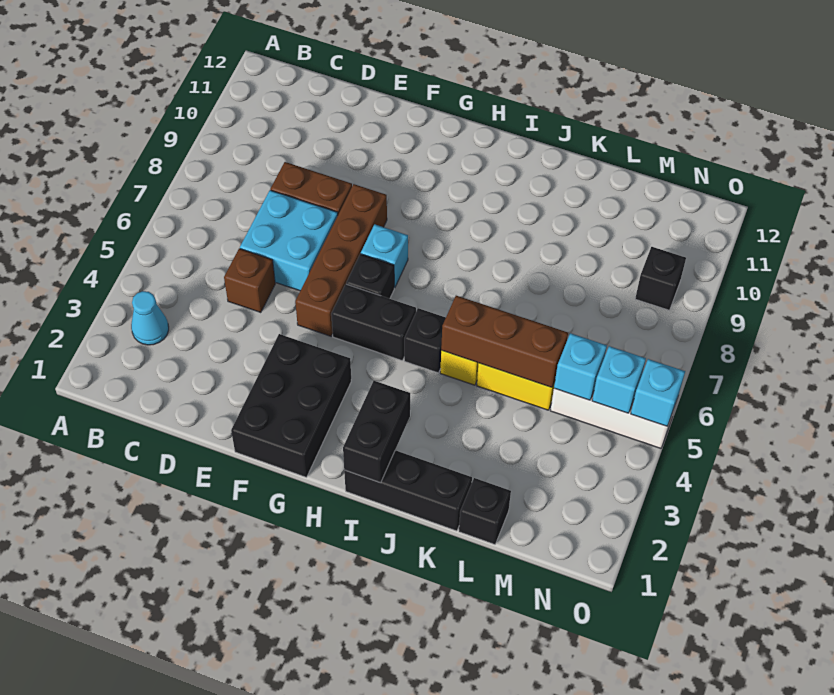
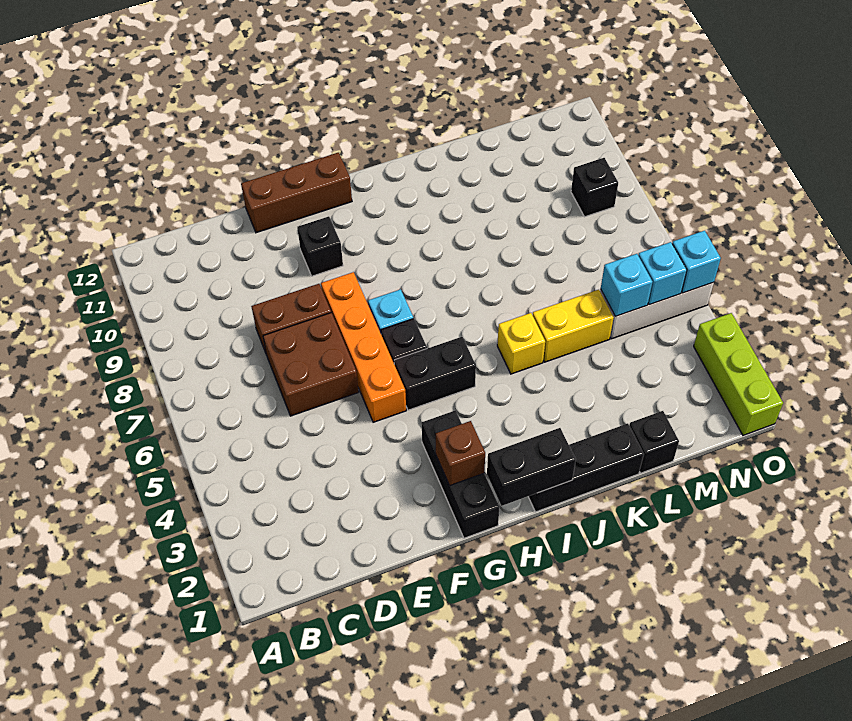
cyan cone B3 level 1 -> none
brown brick D5 level 1 -> brown brick G2 level 2
cyan brick D6:E7 level 1 -> brown brick D6:E7 level 1
black brick F1:G3 level 1 -> black brick G1:G3 level 1
brown brick F5:F8 level 1 -> orange brick F5:F8 level 1
black brick I1:I2 level 2 -> black brick H1:I1 level 2
black brick I5 level 1 -> black brick F10 level 1
brown brick J5:L5 level 2 -> brown brick E12:G12 level 1
none -> lime brick O1:O3 level 1

